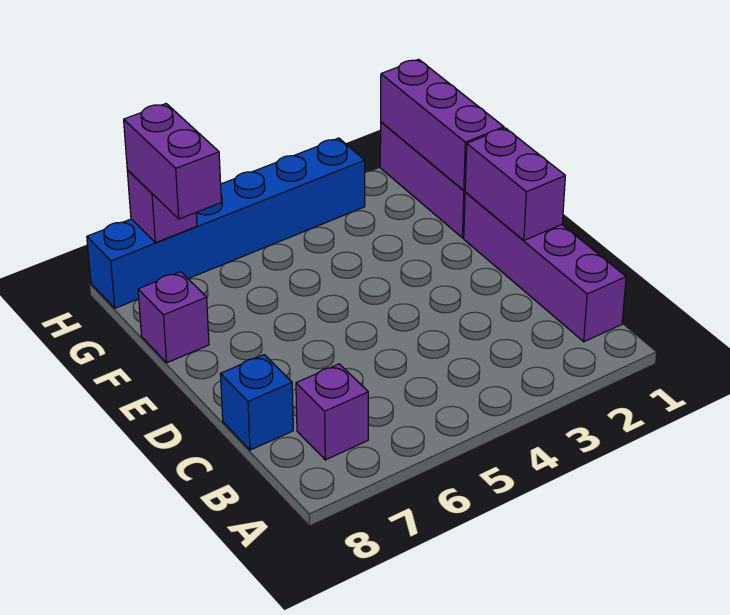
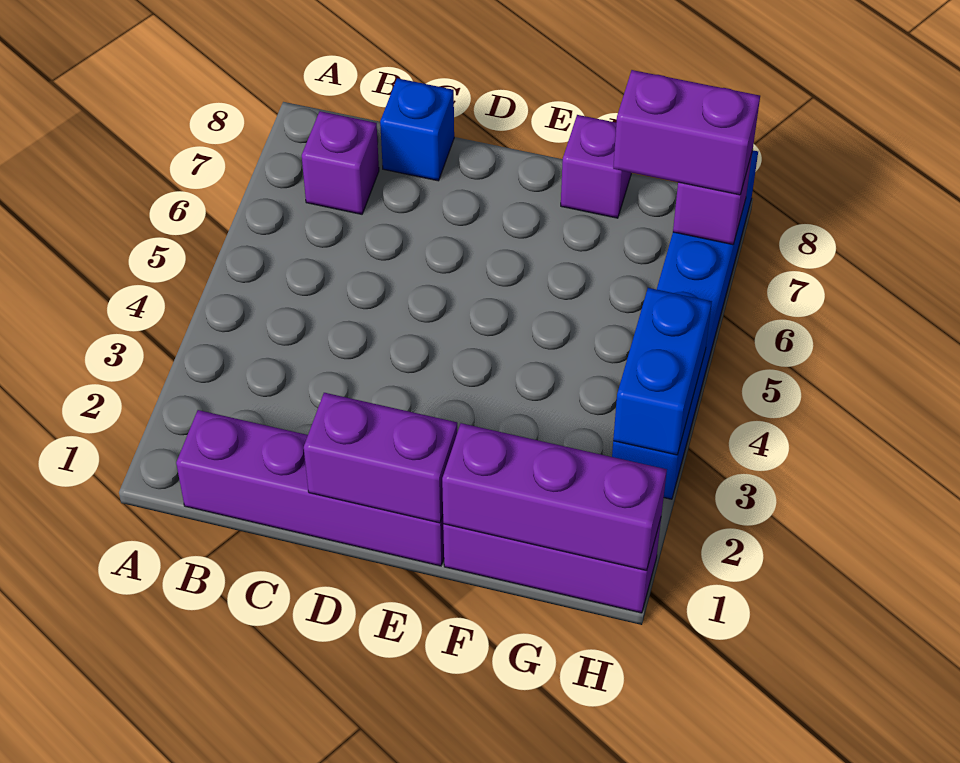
none -> blue brick H3:H4 level 2

